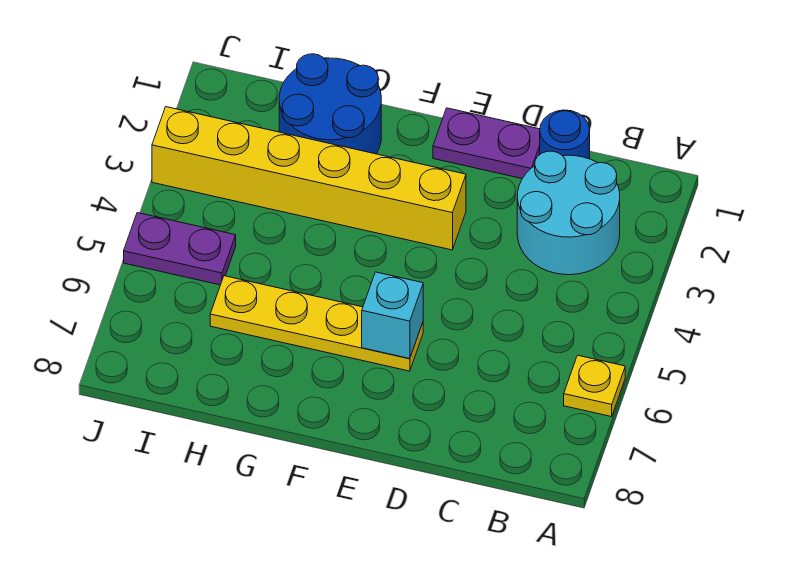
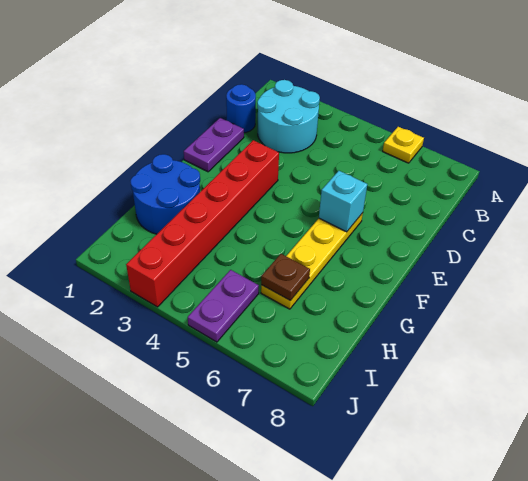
yellow brick E3:J3 level 1 -> red brick E3:J3 level 1
none -> brown plate H6 level 2

